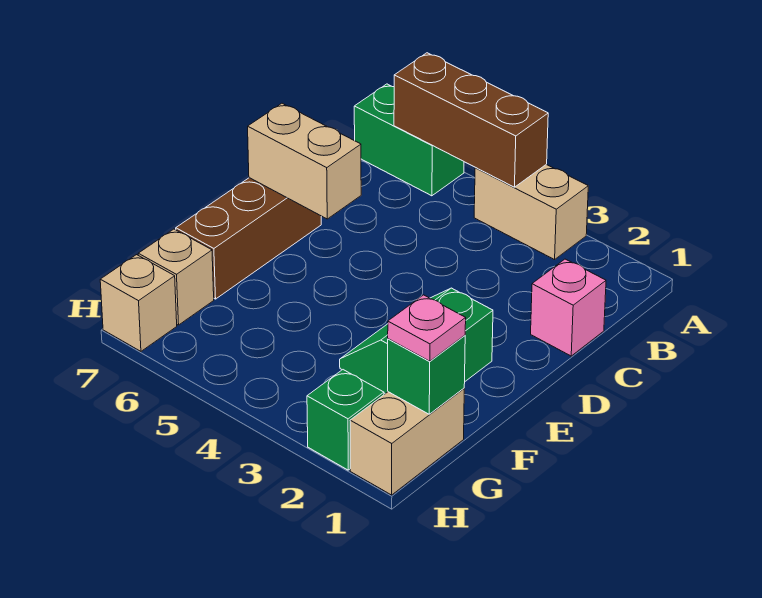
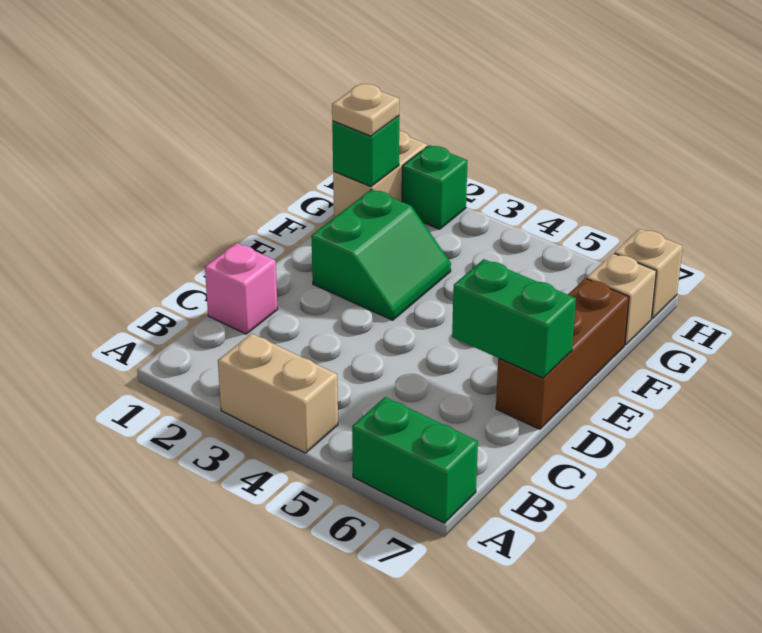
brown brick A4:A6 level 2 -> none
tan brick D6:D7 level 2 -> green brick D6:D7 level 2
pink plate G1 level 3 -> tan plate G1 level 3

